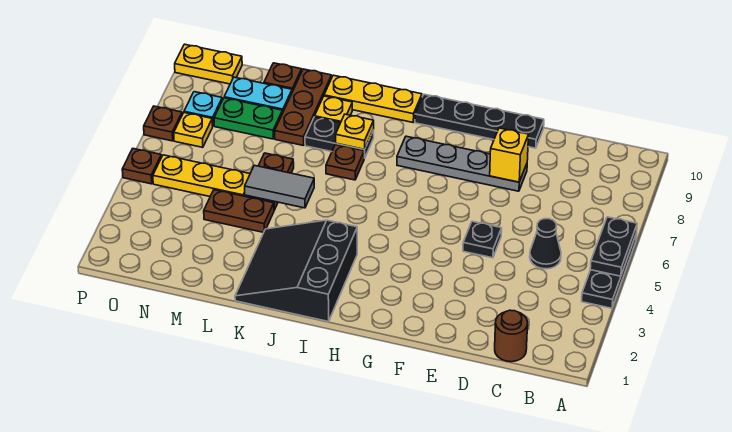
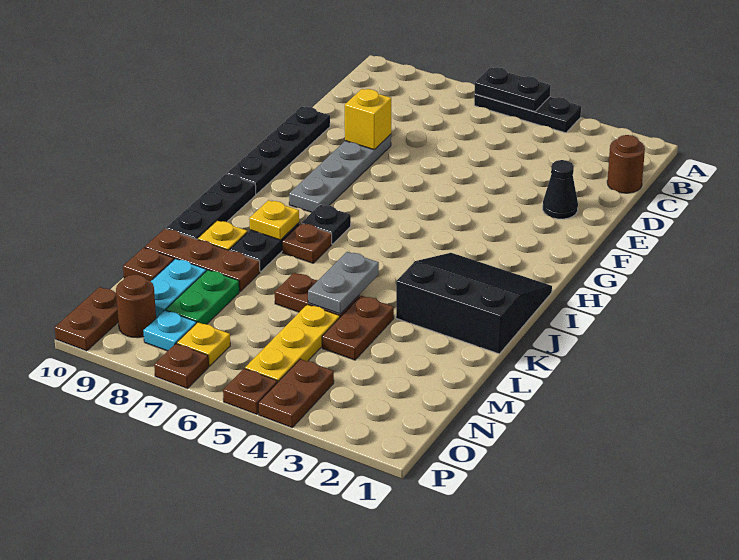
black cone C5 level 1 -> black cone E2 level 1
black plate E5 level 1 -> black plate I7 level 1
black slope I1:K3 level 1 top I -> black slope I1:K3 level 1 top K
yellow plate I10:K10 level 1 -> black plate I10:K10 level 1
grey tile K5:L5 level 2 -> grey plate K5:L5 level 2
none -> brown plate O4:P4 level 1
none -> brown round brick O9 level 1
yellow plate O10:P10 level 1 -> brown plate O10:P10 level 1

